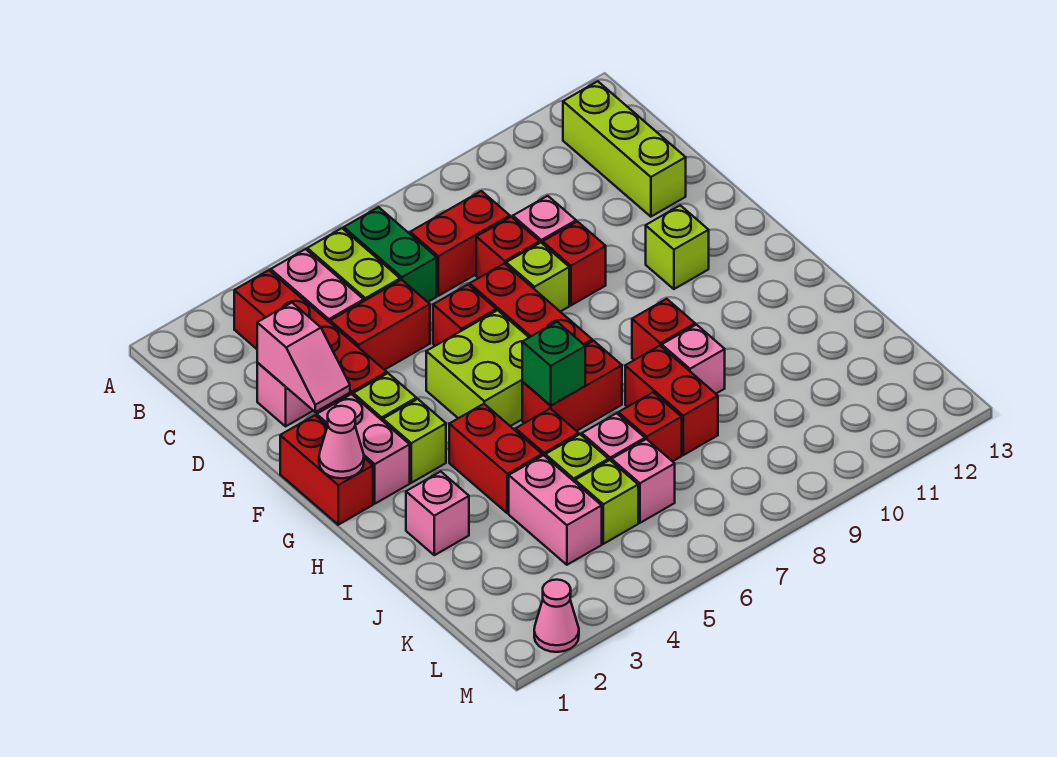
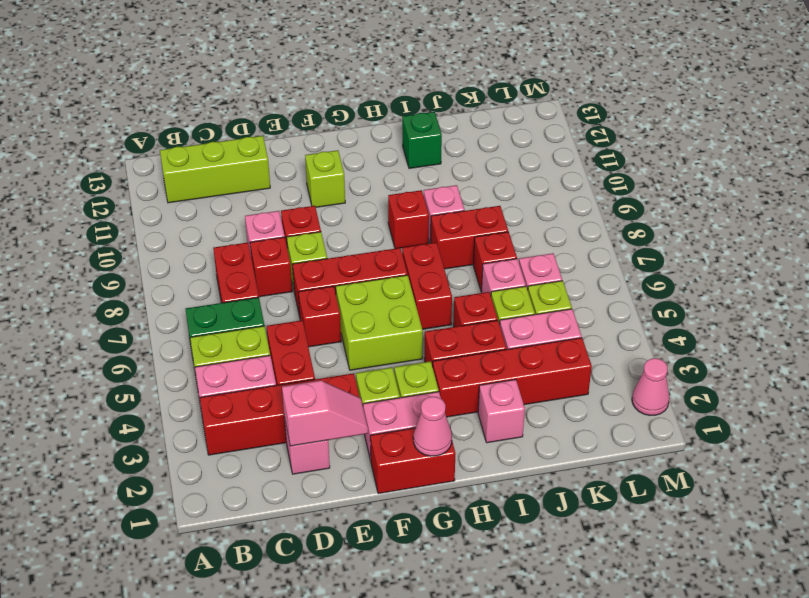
none -> red brick H3:K3 level 1
green brick H6 level 2 -> green brick I12 level 1

